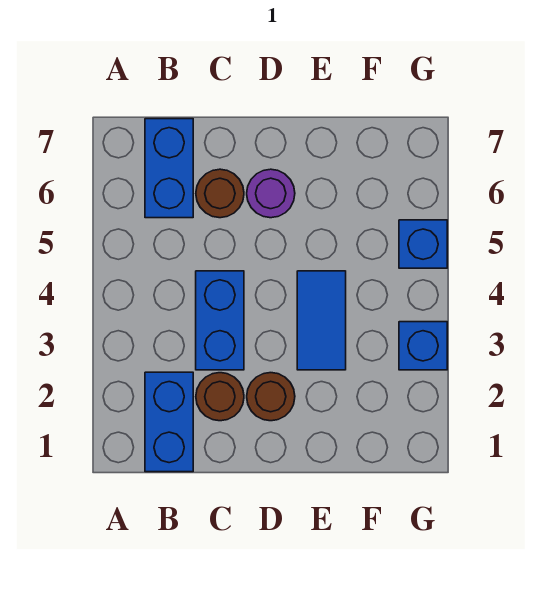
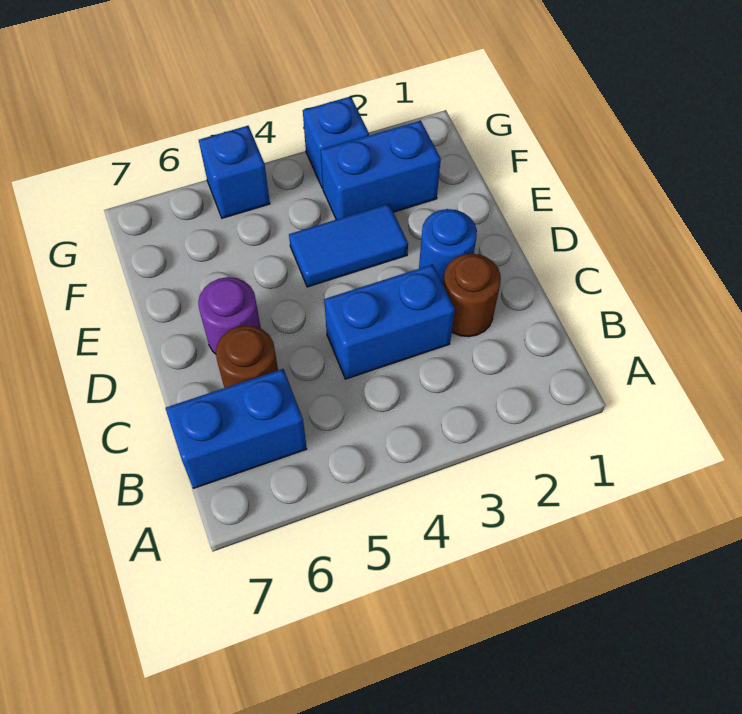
blue brick B1:B2 level 1 -> blue brick F2:F3 level 1
brown round brick D2 level 1 -> blue round brick D2 level 1

